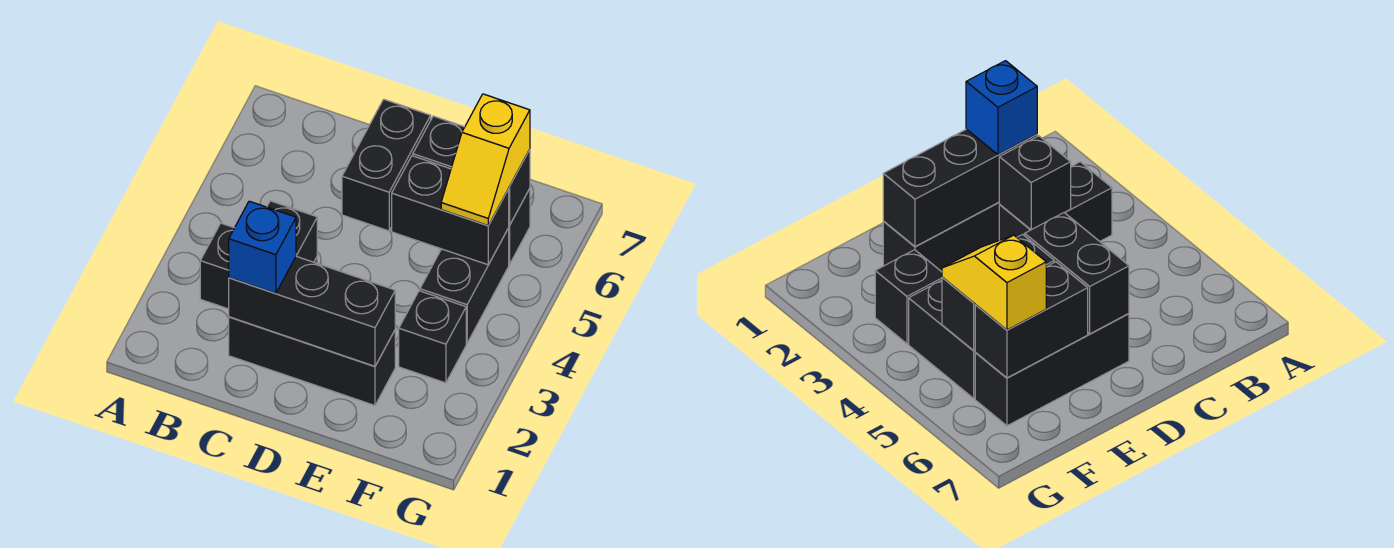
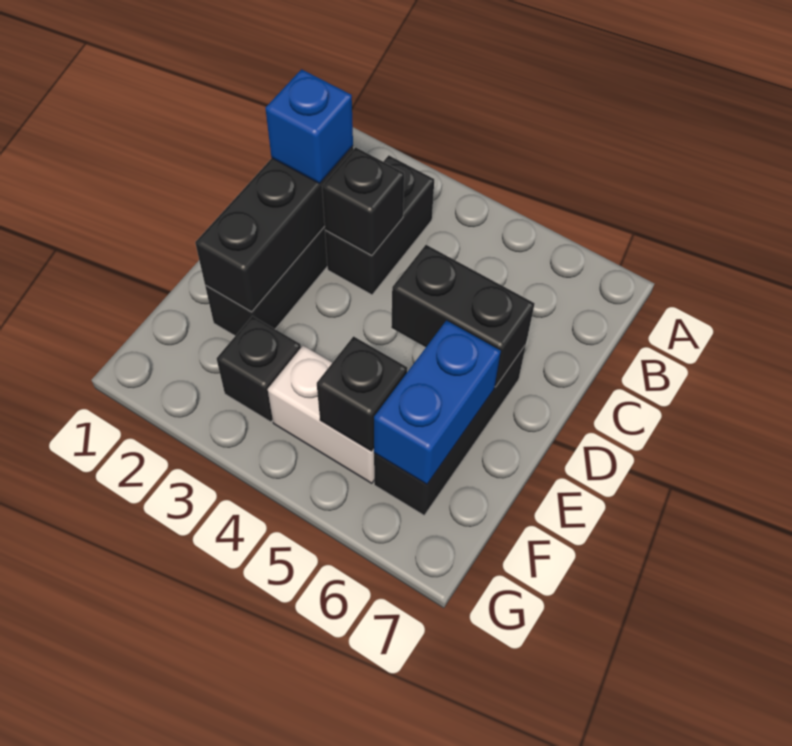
black brick E5:F5 level 2 -> black brick F5 level 2
black brick E6:F6 level 2 -> blue brick E6:F6 level 2
black brick F4:F5 level 1 -> white brick F4:F5 level 1
yellow slope F5:F6 level 3 top 6 -> none

